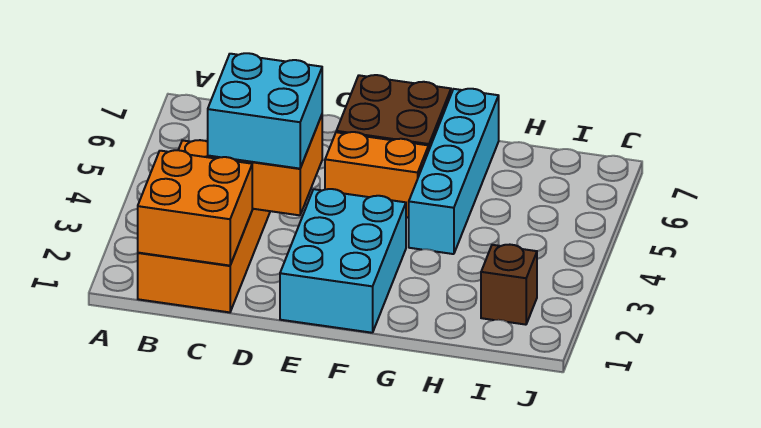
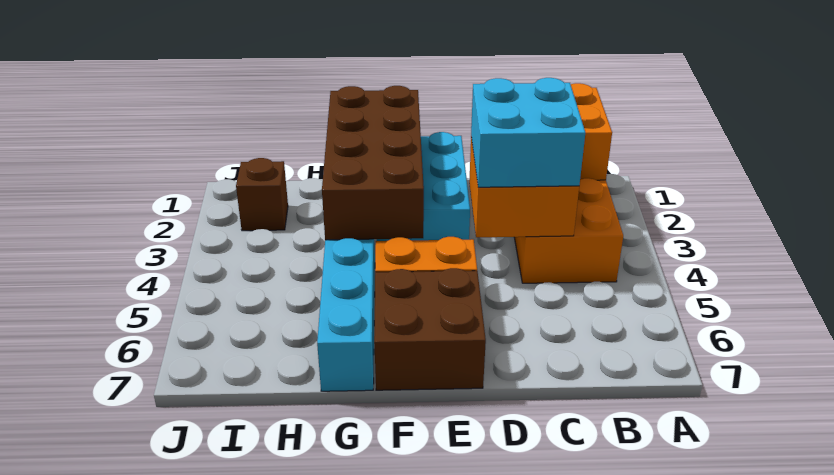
none -> brown brick F1:G4 level 2

